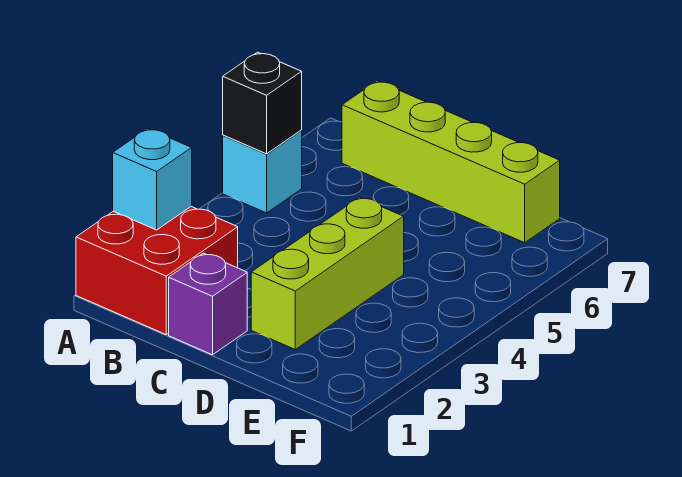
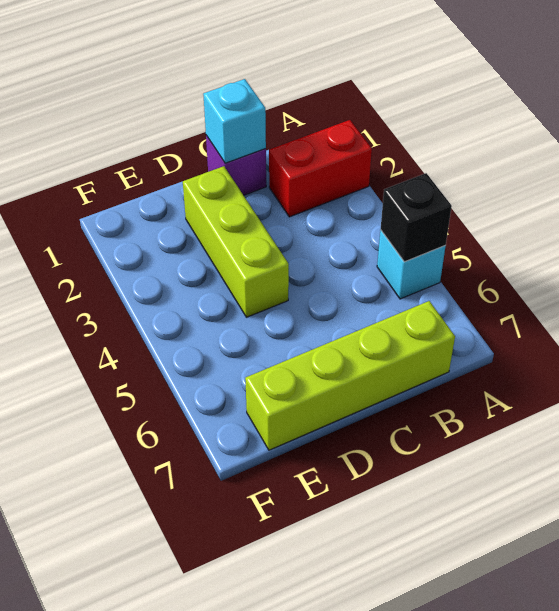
red brick A1:B2 level 1 -> red brick A2:B2 level 1
cyan brick A2 level 2 -> cyan brick C1 level 2

